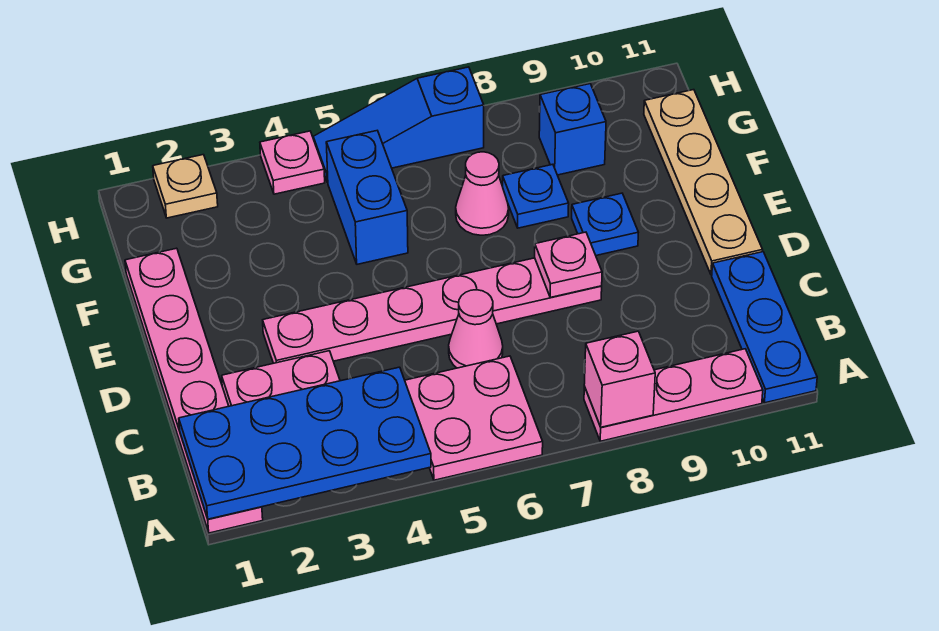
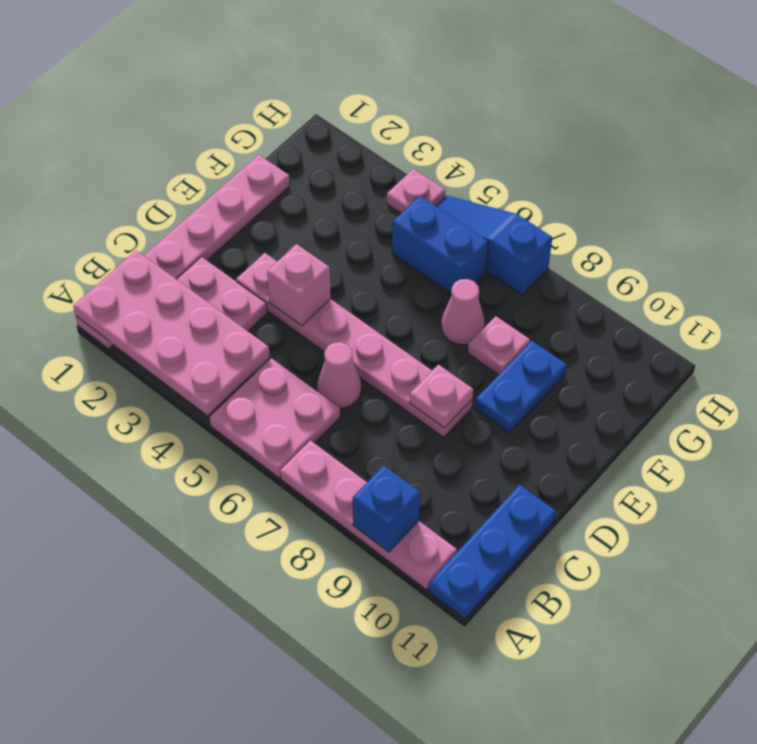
blue plate A1:B4 level 2 -> pink plate A1:B4 level 2
pink plate A8:A10 level 1 -> pink plate A7:A10 level 1
pink brick A8 level 2 -> pink brick D4 level 2
tan plate D11:G11 level 1 -> none
blue plate E9 level 1 -> blue plate E9:F9 level 1
blue brick F5:G5 level 1 -> blue brick G5:G6 level 1
blue plate F8 level 1 -> pink plate F8 level 1
blue brick G9 level 1 -> blue brick A9 level 2
tan plate H2 level 1 -> none

